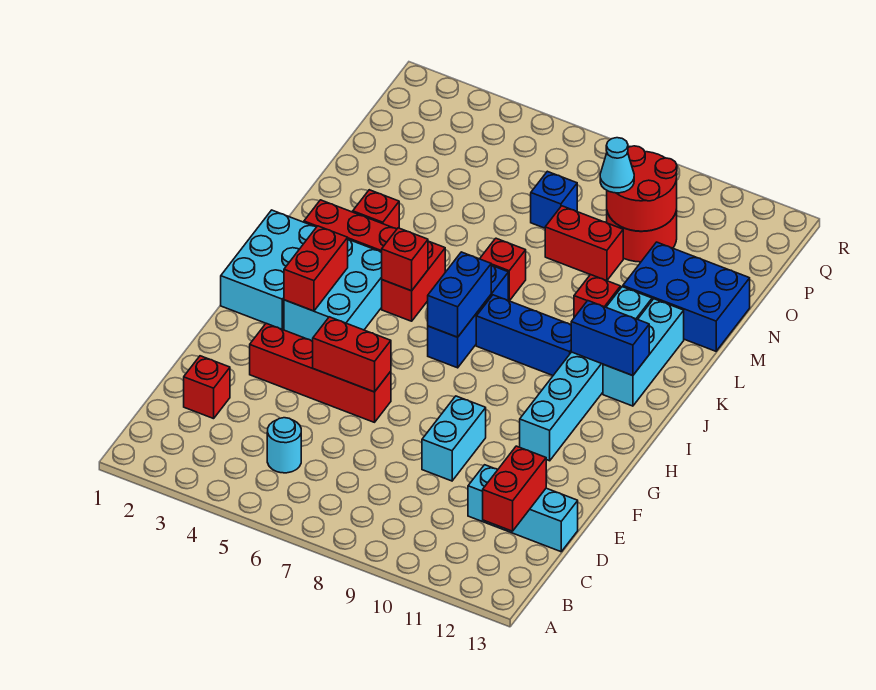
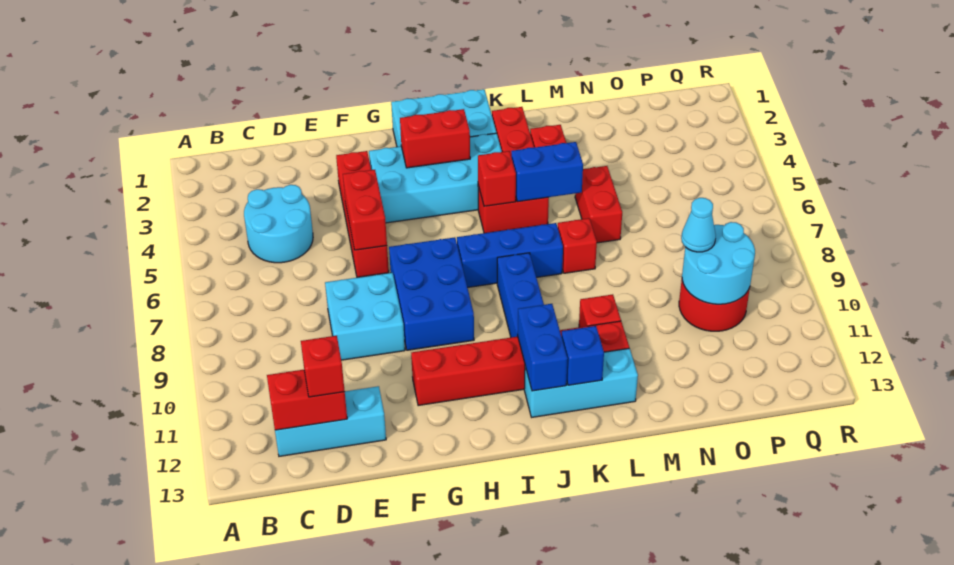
cyan round brick C5 level 1 -> cyan round brick C4:D5 level 1
red brick D2 level 1 -> red brick D12 level 3
cyan brick D11:D13 level 1 -> cyan brick C12:E12 level 1
cyan brick E9:F9 level 1 -> cyan brick E8:F9 level 1
cyan brick G11:L11 level 1 -> red brick G11:L11 level 1
cyan brick H3:J4 level 1 -> cyan brick G3:J4 level 1
blue brick I7:J7 level 2 -> blue brick K5:L5 level 2
blue brick M11:N13 level 1 -> blue brick G7:H9 level 1
red brick N8:N9 level 1 -> red brick M5:M6 level 1
blue brick O7 level 1 -> blue brick K12 level 2
red round brick O9:P10 level 2 -> cyan round brick O9:P10 level 2

